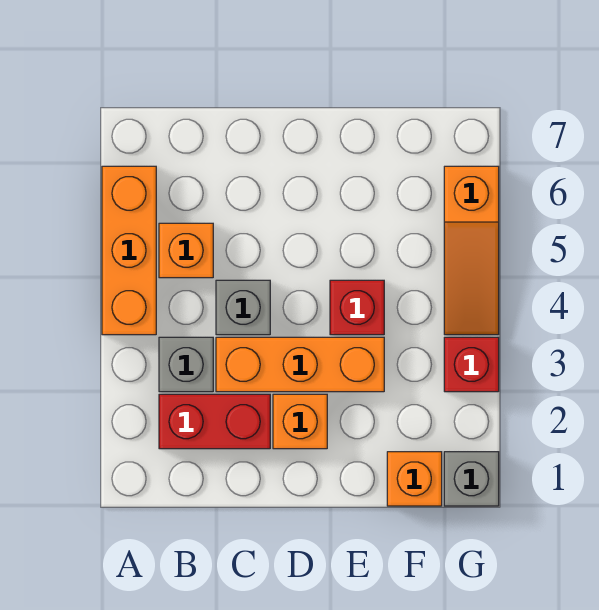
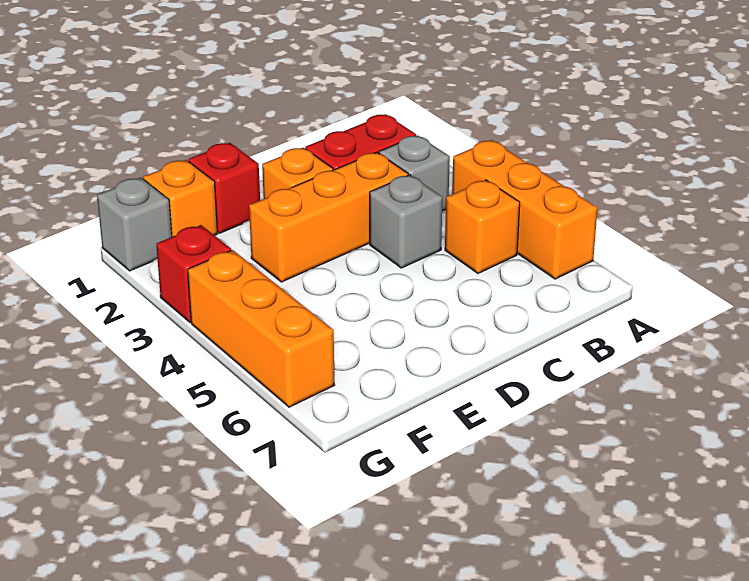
red brick E4 level 1 -> red brick E1 level 1
orange slope G4:G6 level 1 top 6 -> orange brick G4:G6 level 1

